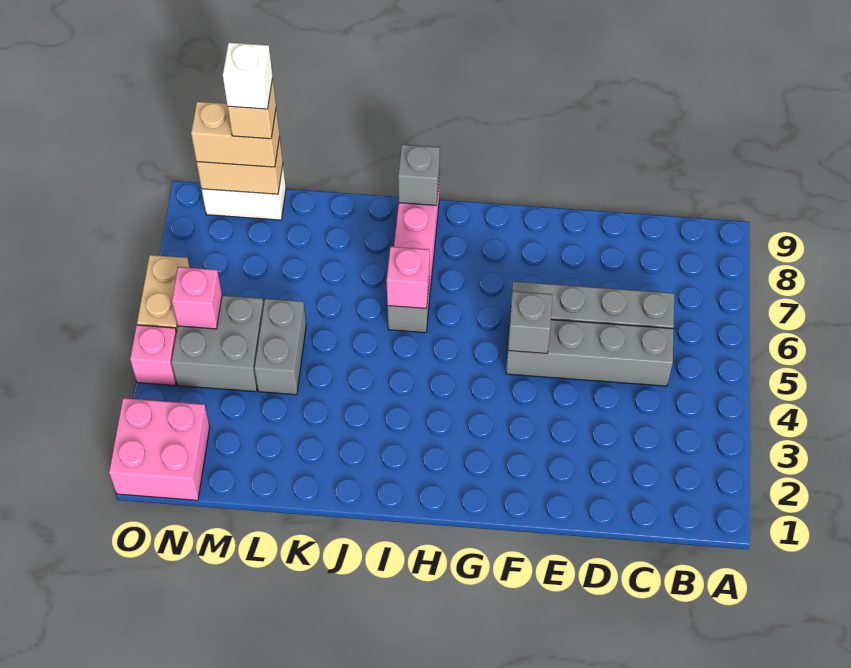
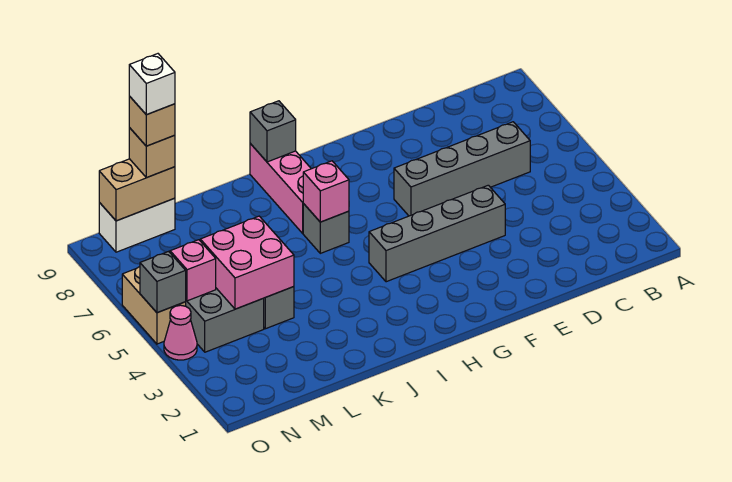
grey brick C5:F5 level 1 -> grey brick E4:H4 level 1
grey brick F5 level 2 -> grey brick O5 level 2
tan brick M9:N9 level 3 -> tan brick M9 level 3
pink brick N1:O2 level 1 -> pink brick L4:M5 level 2
pink brick O4 level 1 -> pink cone O4 level 1

